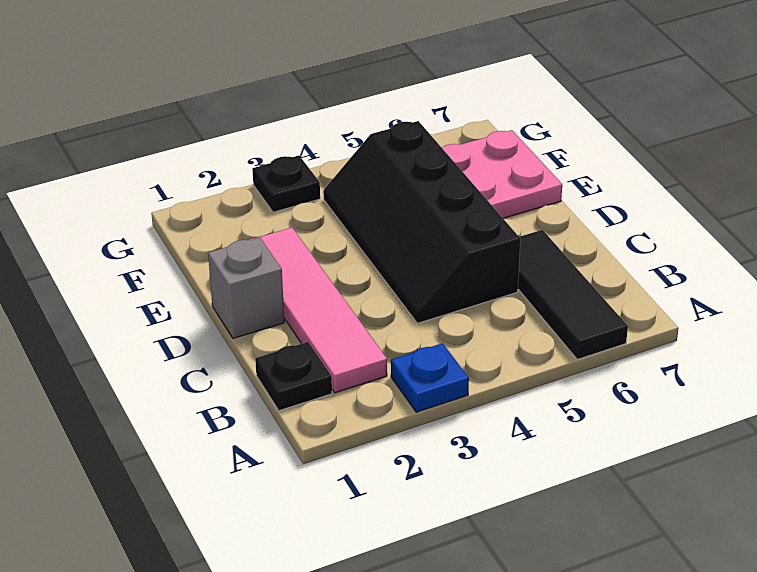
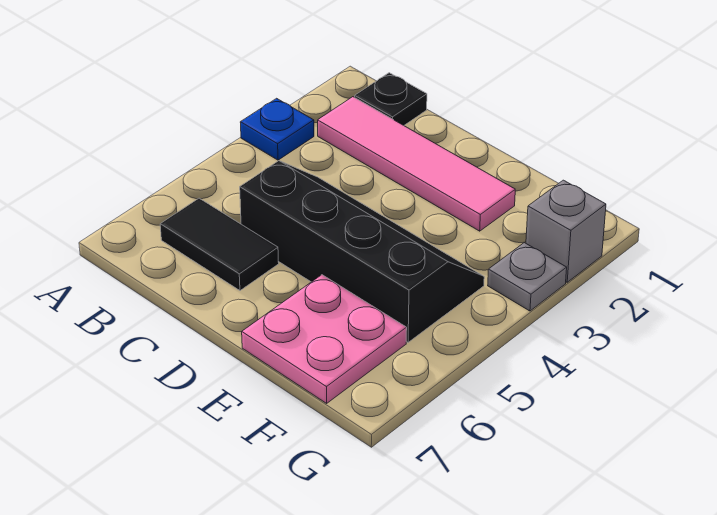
black tile A6:C6 level 1 -> black tile B6:C6 level 1
grey brick D1 level 1 -> grey brick G2 level 1
black plate G3 level 1 -> grey plate G3 level 1

